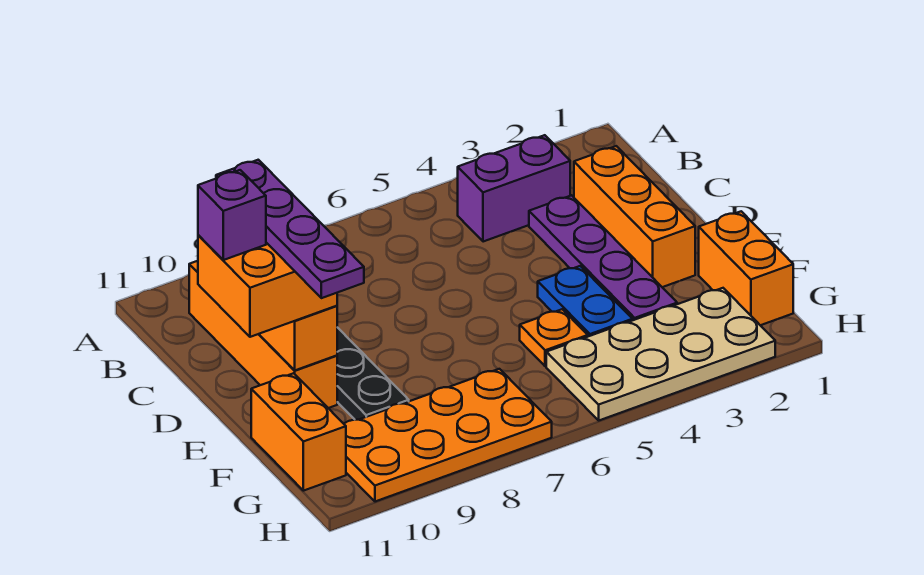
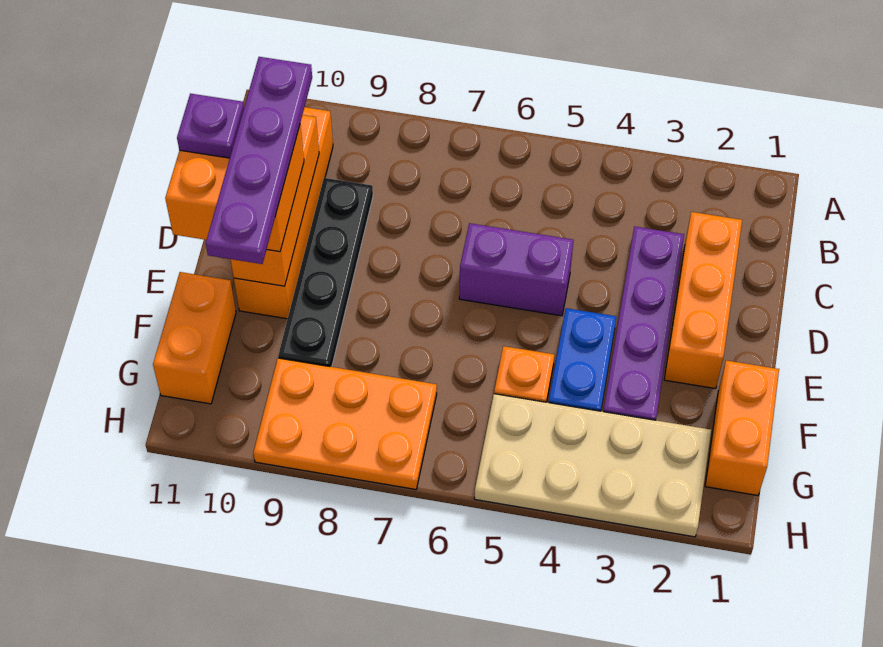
purple brick B3:B4 level 1 -> purple brick D5:D6 level 1
purple brick D11 level 4 -> purple plate D11 level 4
orange plate G7:H10 level 1 -> orange plate G7:H9 level 1

